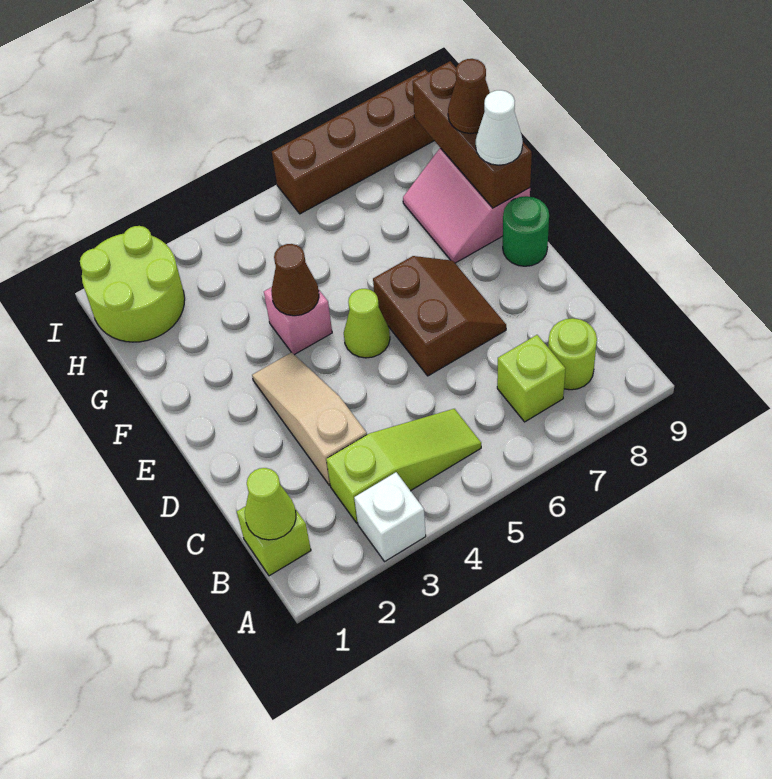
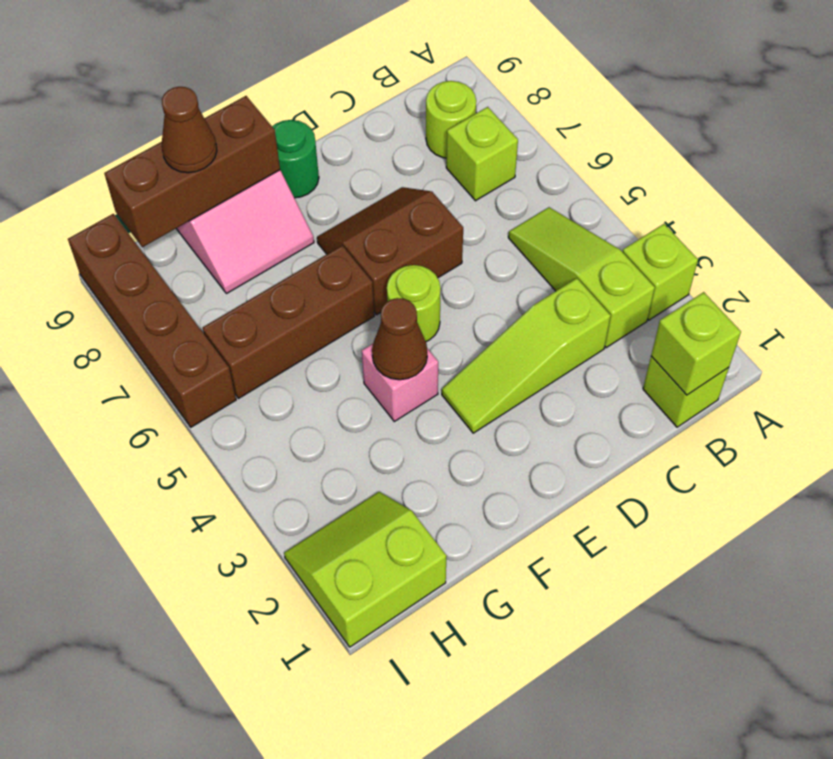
white brick A3 level 1 -> lime brick A3 level 1
lime cone B1 level 2 -> lime brick B1 level 2
tan slope C3:E3 level 1 top C -> lime slope C3:E3 level 1 top C
lime cone E5 level 1 -> lime round brick E5 level 1
none -> brown brick F6:H6 level 1
white cone F9 level 3 -> none
lime round brick H1:I2 level 1 -> lime slope H1:I2 level 1 top 1

